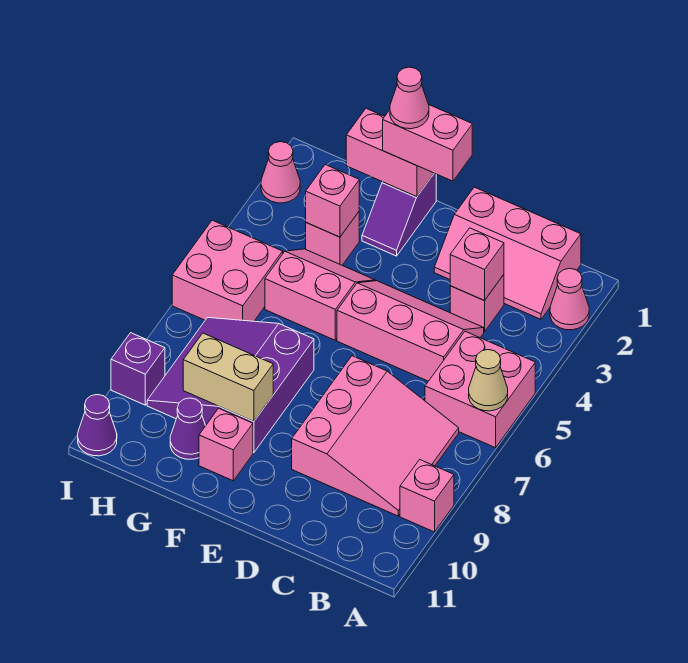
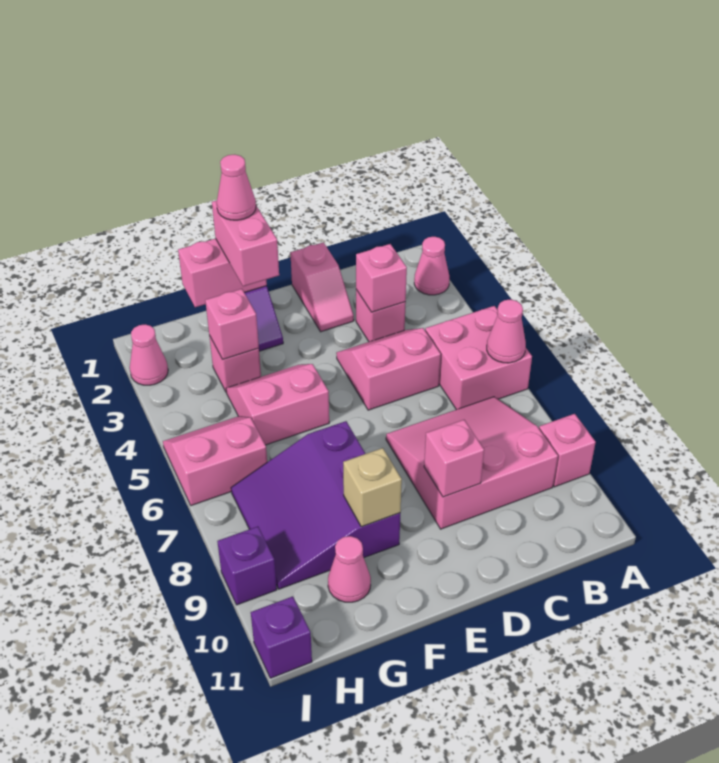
tan cone A6 level 2 -> pink cone A6 level 2
pink slope B1:D2 level 1 top 1 -> pink slope D1:D2 level 1 top 1
pink slope B7:D9 level 1 top D -> pink slope B7:D9 level 1 top 9
pink slope C4:E5 level 1 top 5 -> pink slope C4:D5 level 1 top 5
pink brick E1:F1 level 3 -> pink brick F1:F2 level 3
tan brick F9:G9 level 2 -> tan brick F9 level 2
pink brick F10 level 1 -> pink brick D9 level 2
purple cone G10 level 1 -> pink cone G10 level 1
pink brick H5:I6 level 1 -> pink slope H5:I6 level 1 top 6
purple cone I11 level 1 -> purple brick I11 level 1

